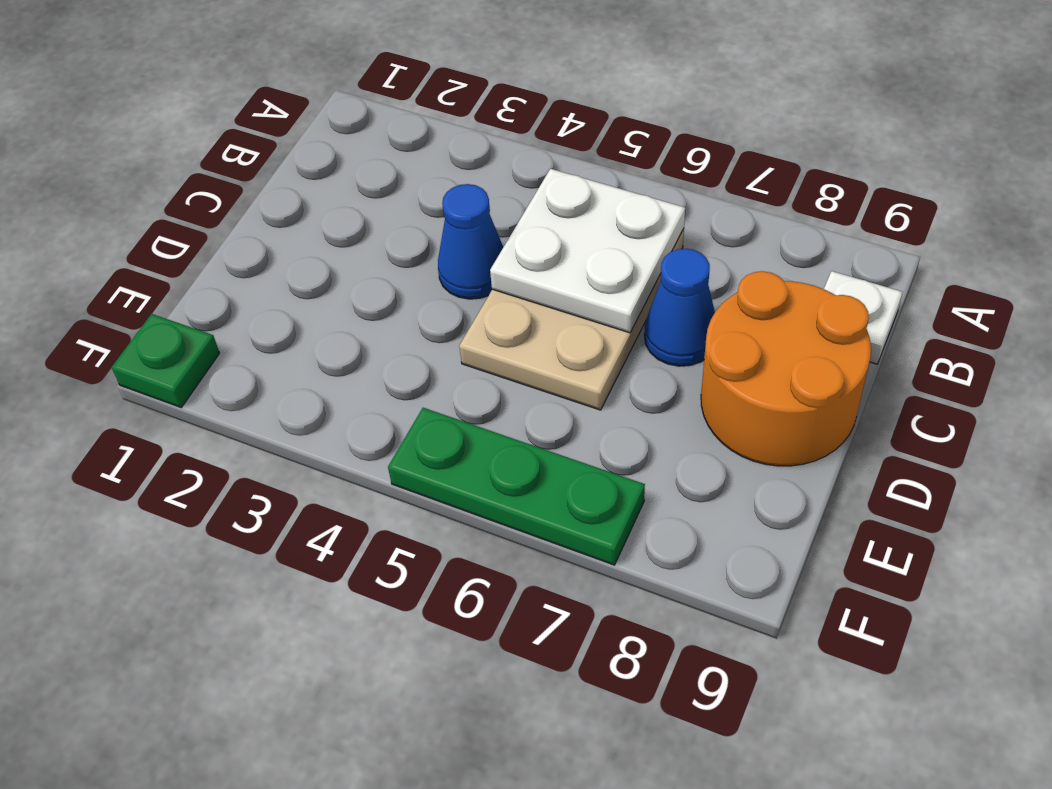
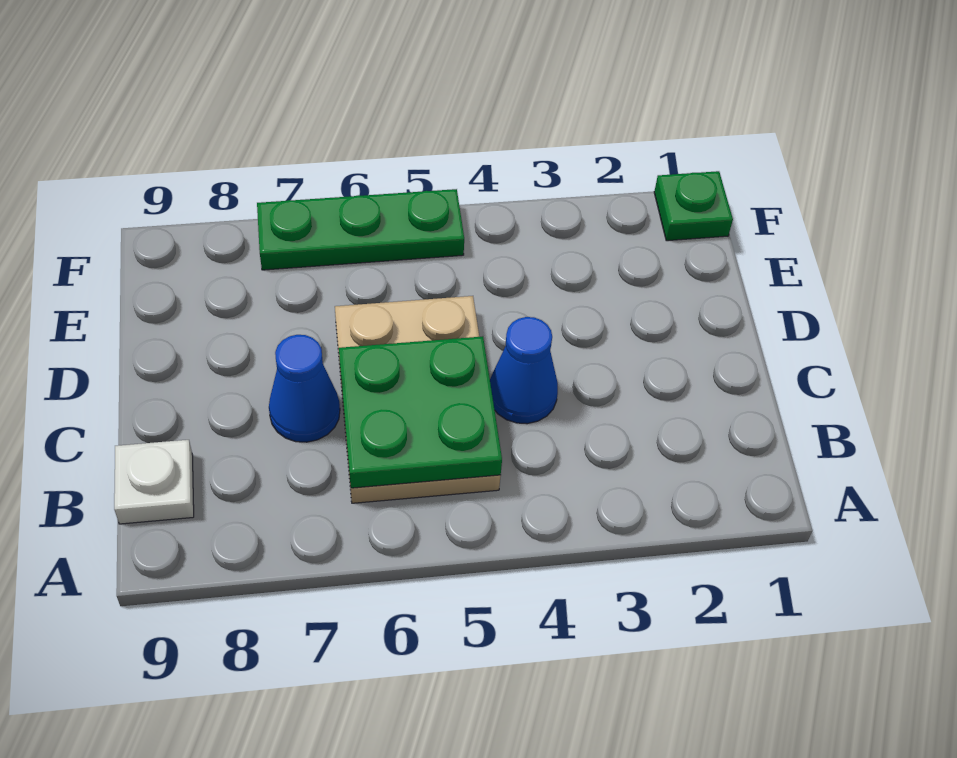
white plate B5:C6 level 2 -> green plate B5:C6 level 2
orange round brick C8:D9 level 1 -> none

